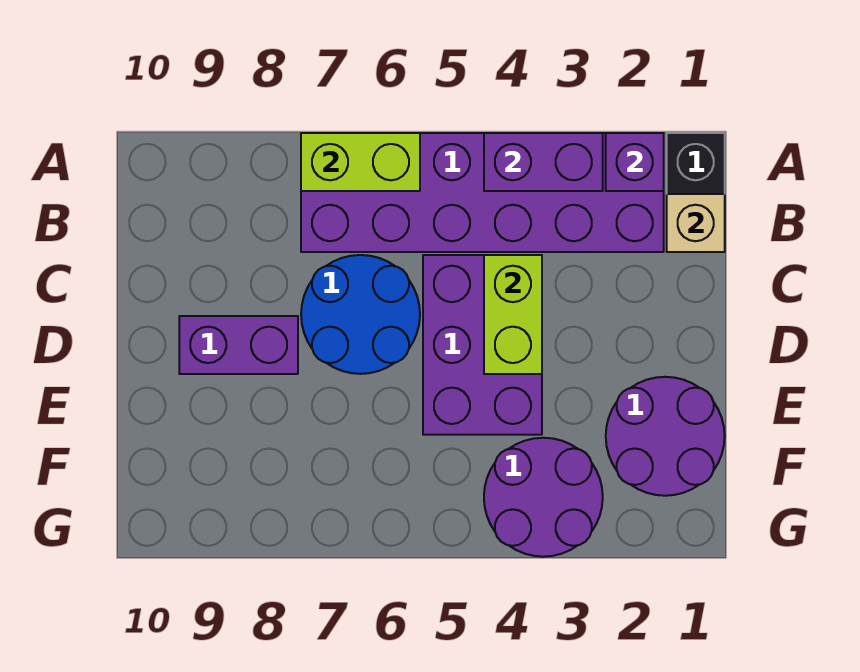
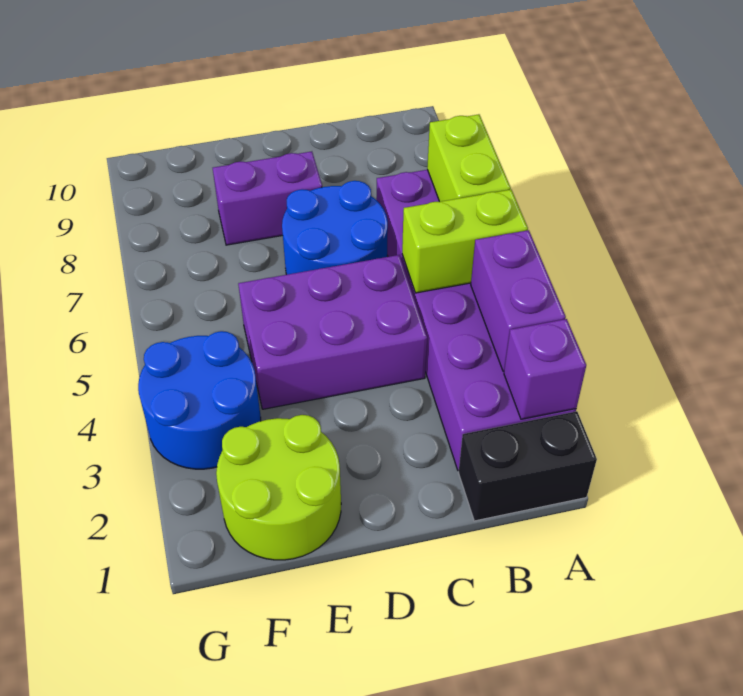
tan brick B1 level 2 -> none
lime brick C4:D4 level 2 -> lime brick A5:B5 level 2
purple brick D8:D9 level 1 -> purple brick D8:E8 level 1
purple round brick E1:F2 level 1 -> lime round brick E1:F2 level 1
purple round brick F3:G4 level 1 -> blue round brick F3:G4 level 1

